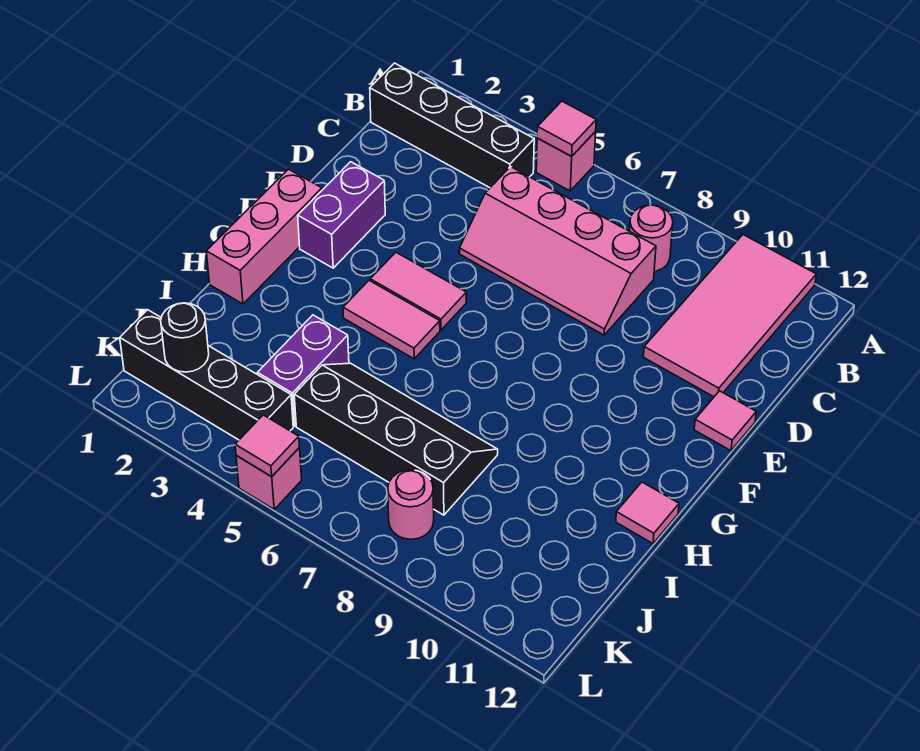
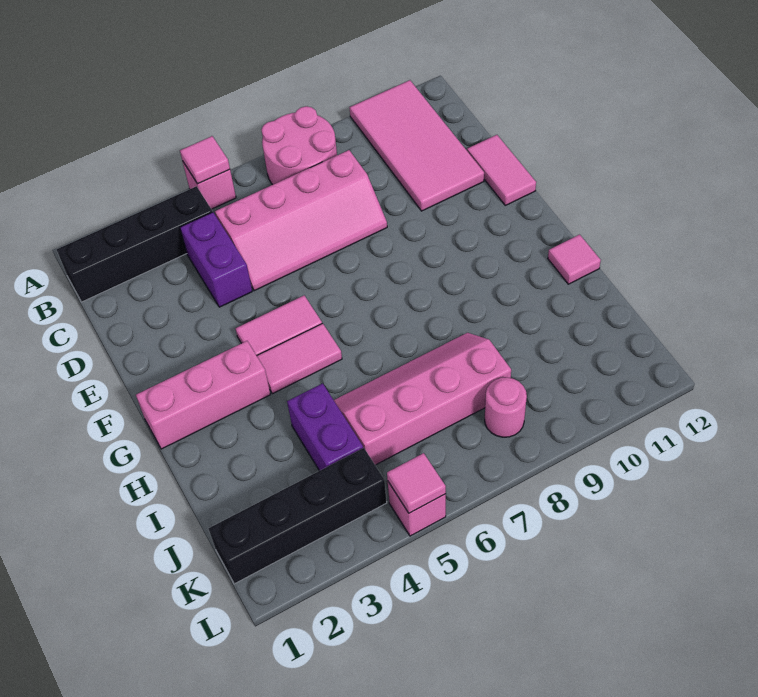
pink round brick B8 level 1 -> pink round brick A7:B8 level 1
purple brick E2:F2 level 1 -> purple brick C4:D4 level 1
pink tile E12 level 1 -> pink tile D12:E12 level 1
pink brick F1:H1 level 1 -> pink brick G1:G3 level 1
black slope I5:J8 level 1 top J -> pink slope I5:J8 level 1 top J
black round brick K2 level 2 -> none

